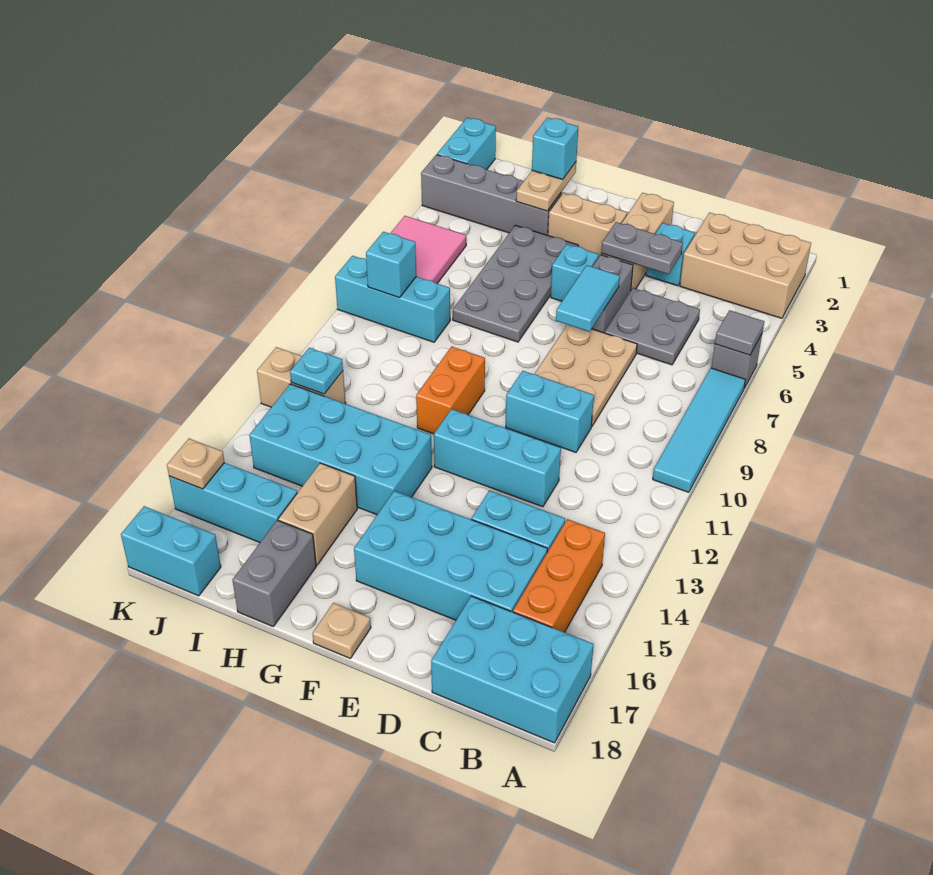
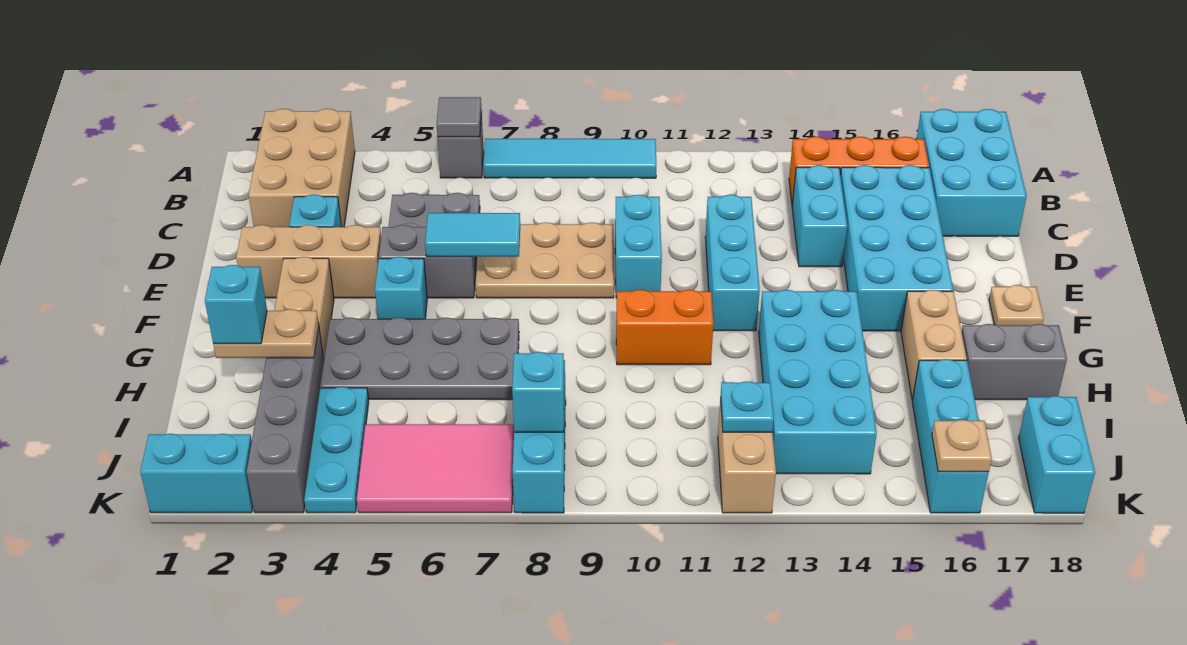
grey plate D4:E4 level 2 -> none
tan brick H15:H16 level 1 -> tan brick G16:H16 level 1
none -> cyan plate I4:K4 level 1

